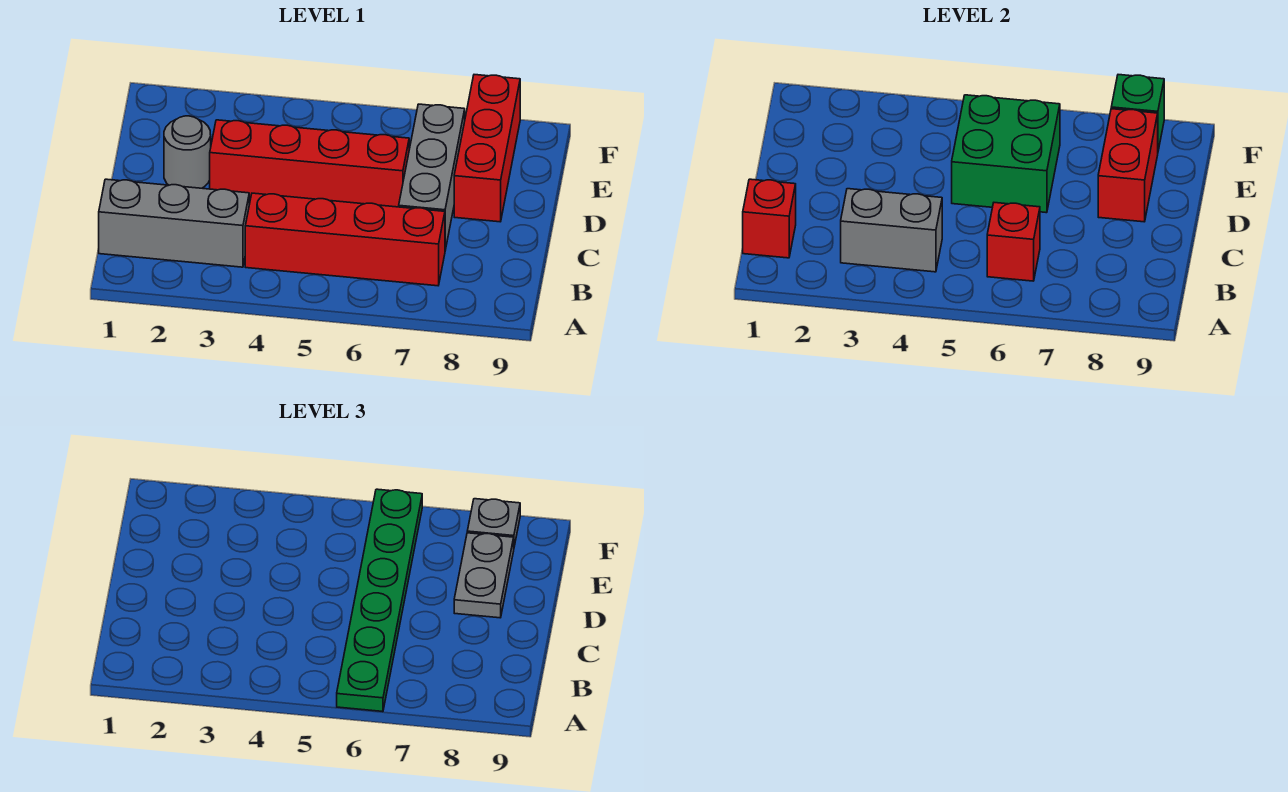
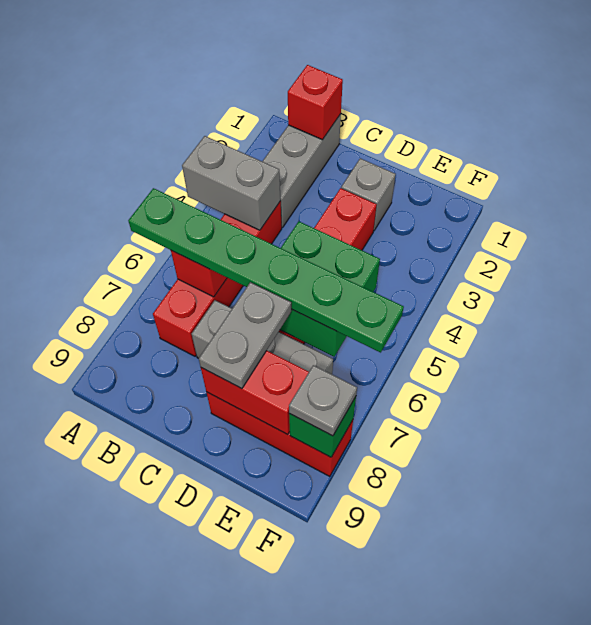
grey brick B3:B4 level 2 -> grey brick A4:B4 level 2
grey round brick D2 level 1 -> grey brick D2 level 1
grey plate D8:E8 level 3 -> grey plate D7:D8 level 3

